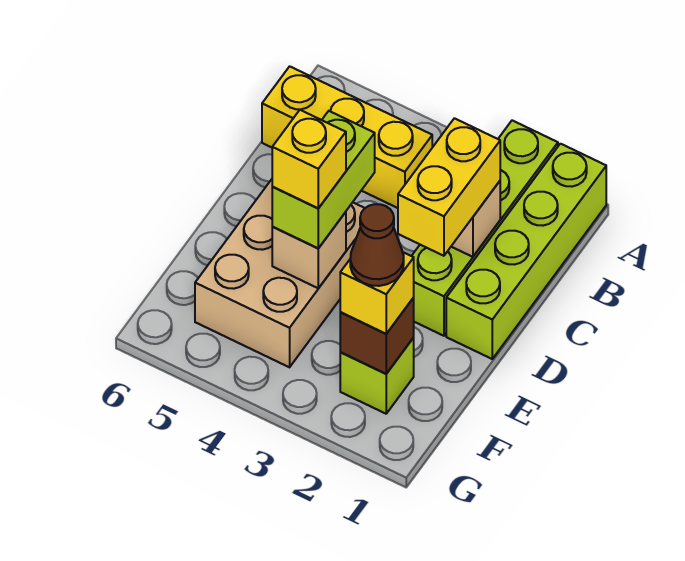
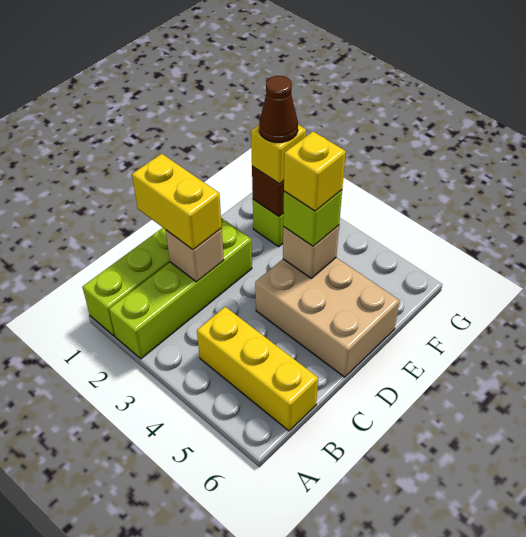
yellow brick C2:D2 level 3 -> yellow brick C1:C2 level 3
tan brick D4:F5 level 1 -> tan brick D4:E6 level 1
lime brick D4:E4 level 3 -> lime brick E4 level 3

